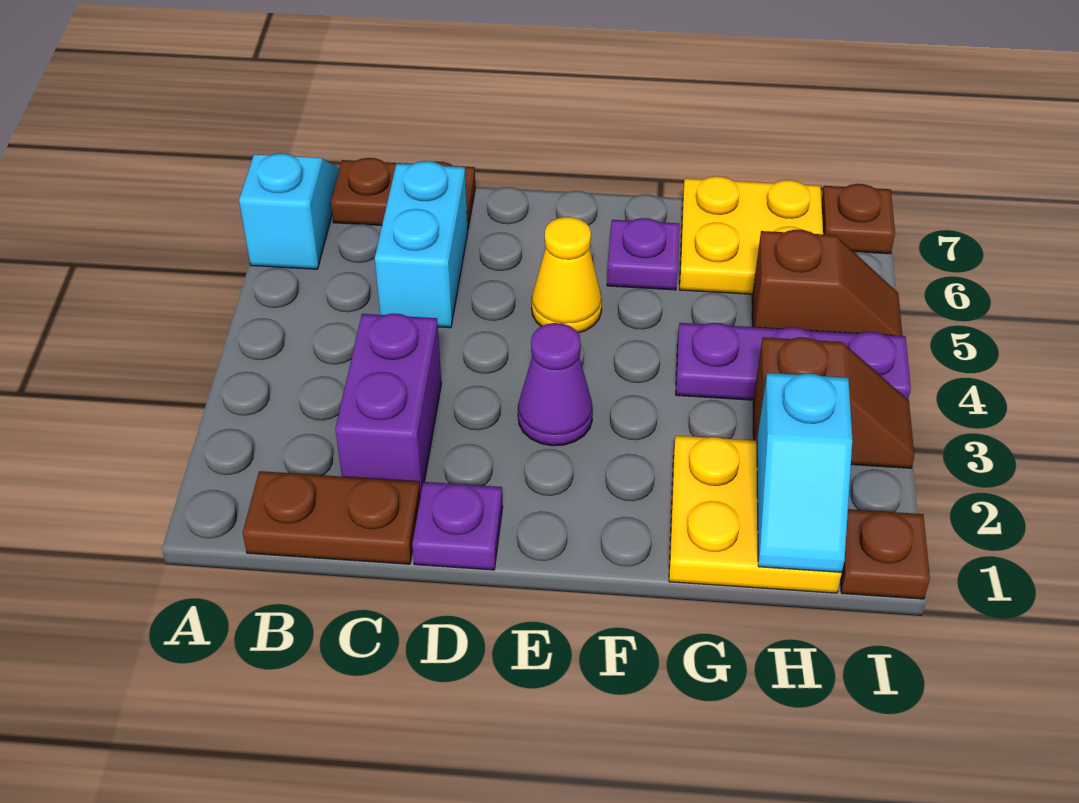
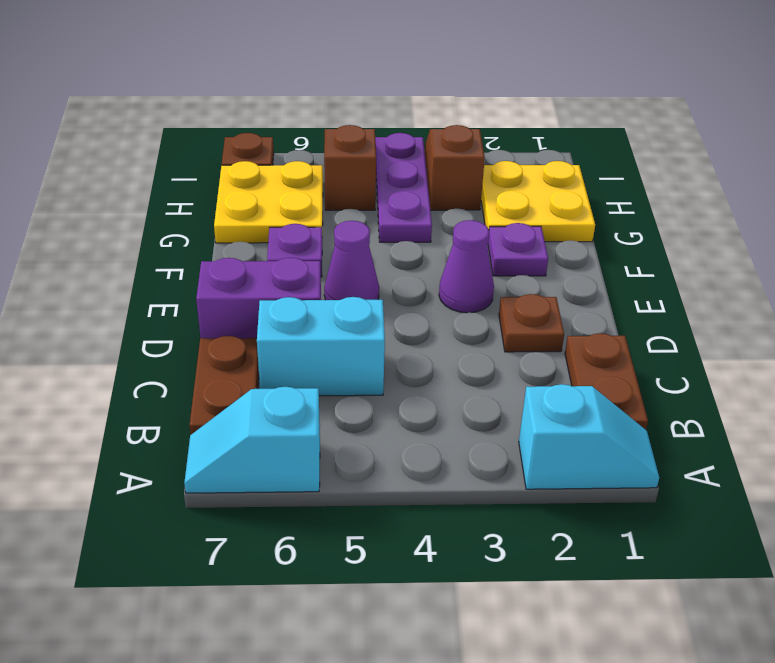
purple brick C2:C3 level 1 -> purple brick D6:D7 level 1
purple plate D1 level 1 -> purple plate F2 level 1
yellow cone E5 level 1 -> purple cone E5 level 1
cyan slope H1:H2 level 2 top 2 -> cyan slope A1:A2 level 1 top 2
brown plate I1 level 1 -> brown plate D2 level 1

